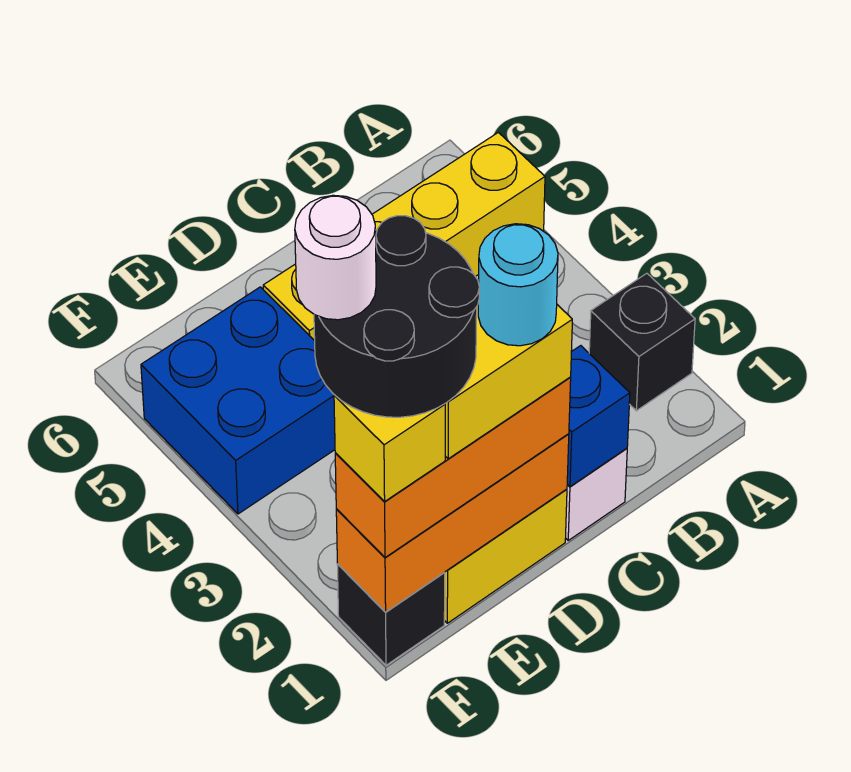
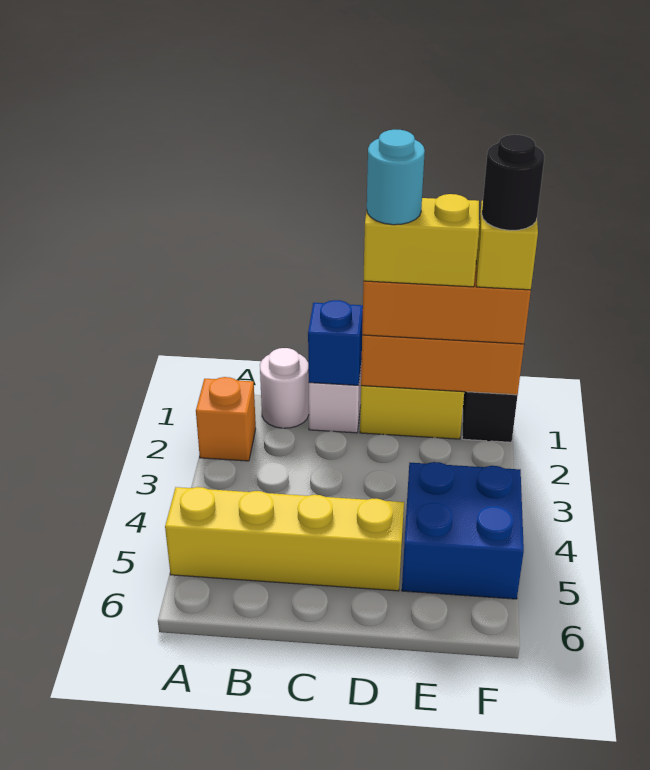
black brick A2 level 1 -> orange brick A2 level 1
black round brick E1:F2 level 5 -> black round brick F1 level 5
white round brick F2 level 6 -> white round brick B1 level 1

